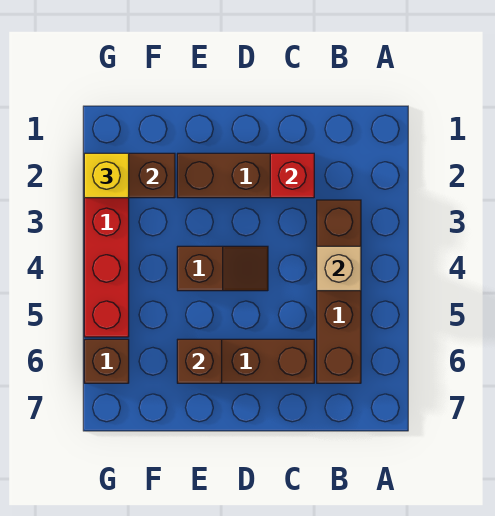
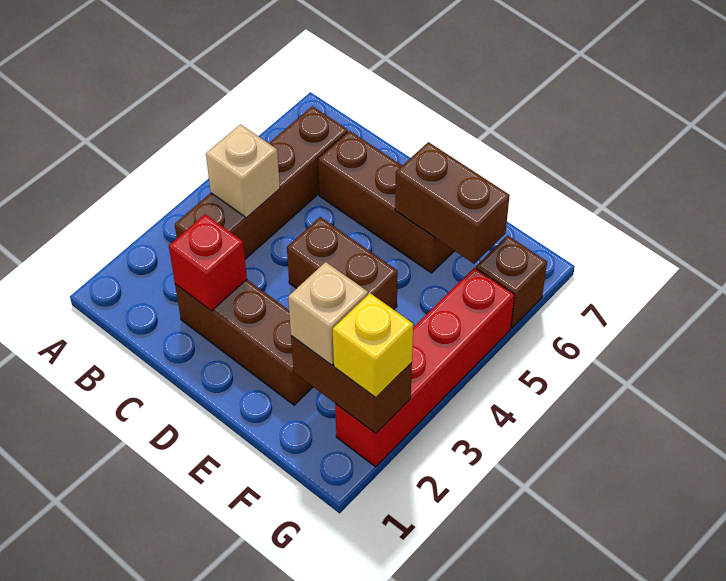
brown slope D4:E4 level 1 top E -> brown brick D4:E4 level 1
brown brick E6 level 2 -> brown brick E6:F6 level 2
none -> tan brick F2 level 3

